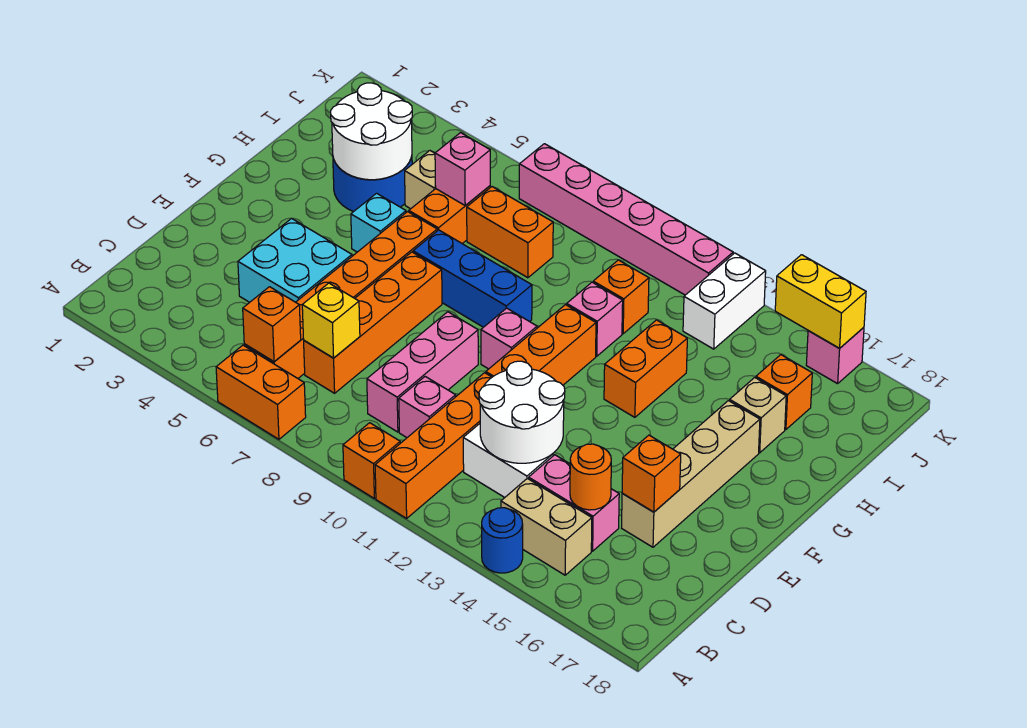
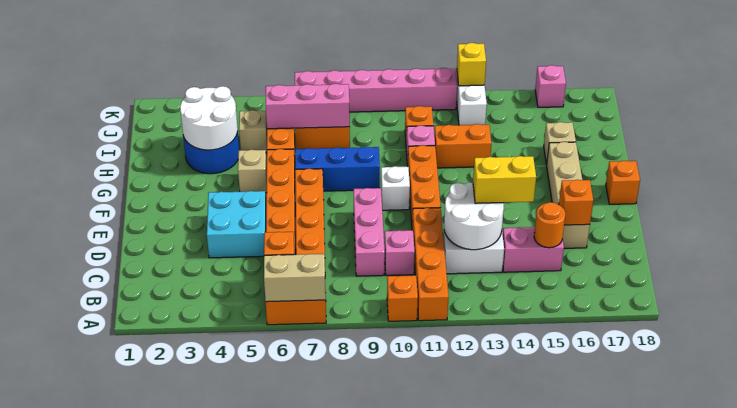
blue round brick A14 level 1 -> none
tan brick B14:B15 level 1 -> tan brick A6:A7 level 2
yellow brick C7 level 2 -> yellow brick K13 level 2
pink brick F10 level 1 -> white brick F10 level 1
cyan brick G5 level 1 -> tan brick G5 level 1
orange brick G13:H13 level 1 -> orange brick H12:H13 level 1
pink brick I6 level 2 -> pink brick I6:I8 level 2
orange brick I16 level 1 -> orange brick F18 level 1
yellow brick K15:K16 level 2 -> yellow brick D13:D14 level 3

